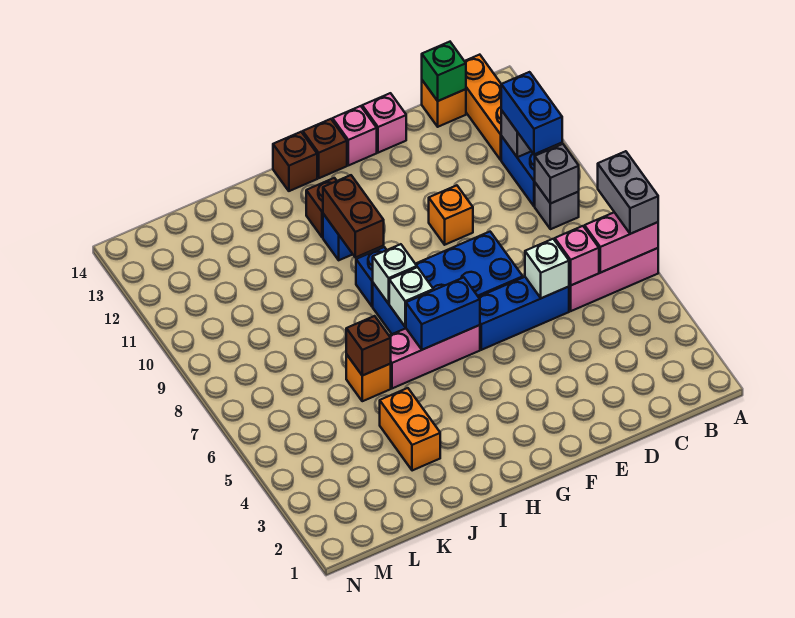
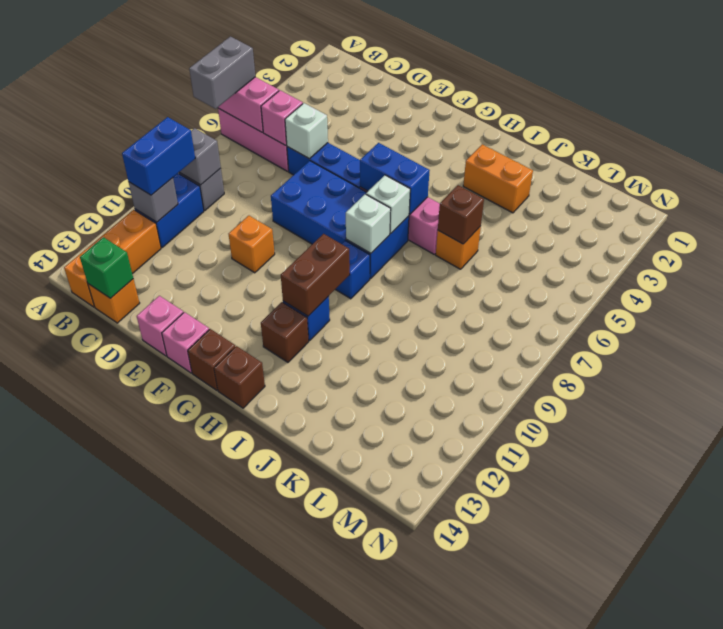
orange brick J3:J4 level 1 -> orange brick I3:J3 level 1

